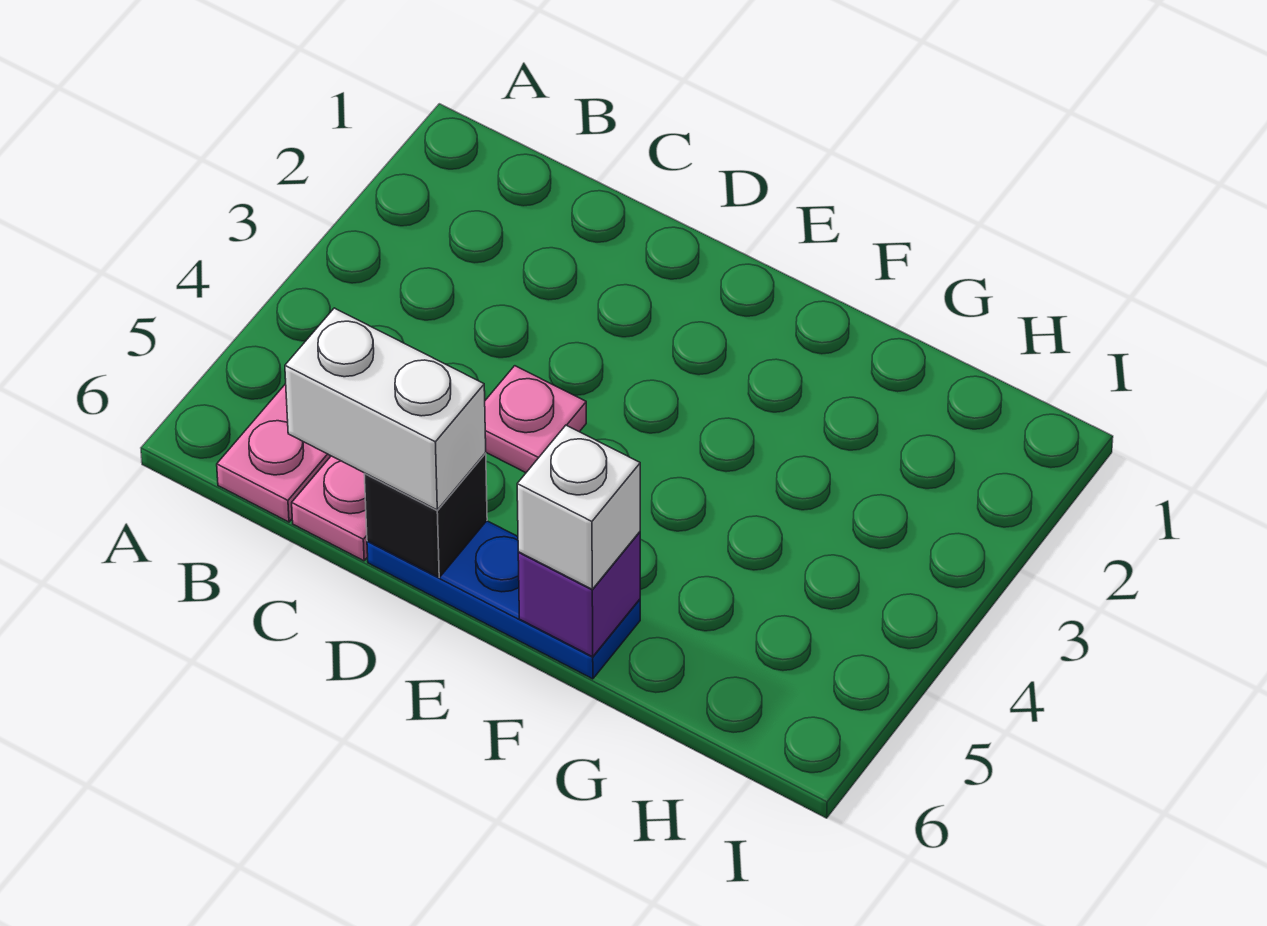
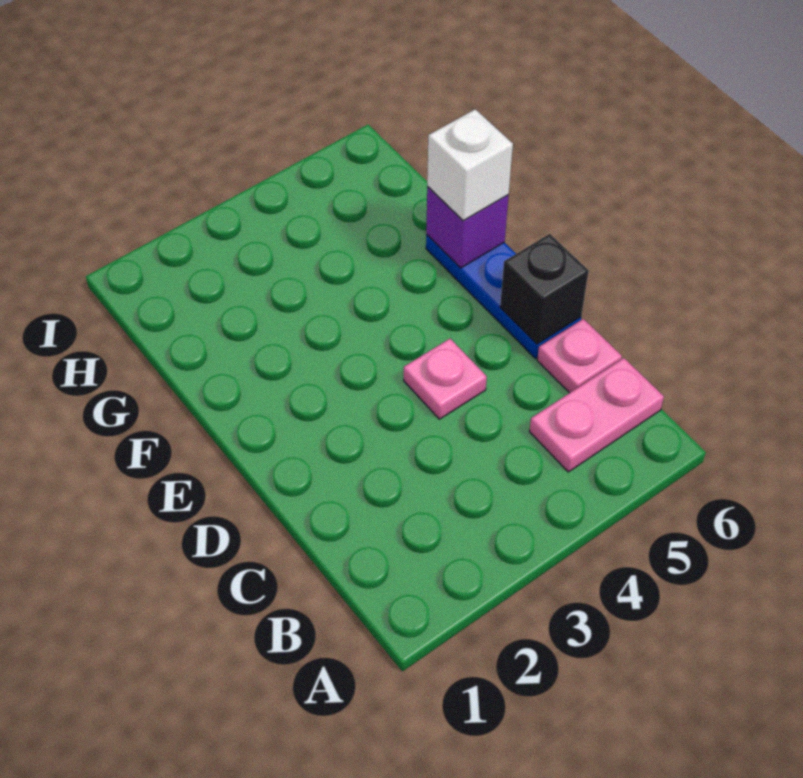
white brick C6:D6 level 3 -> none

